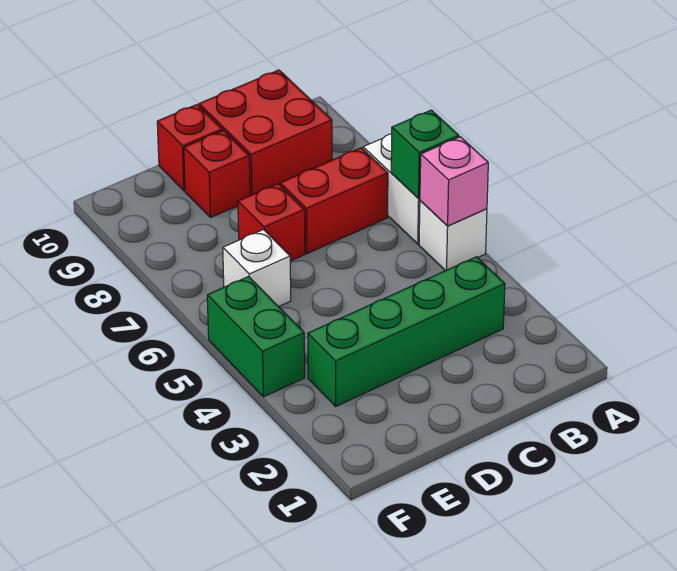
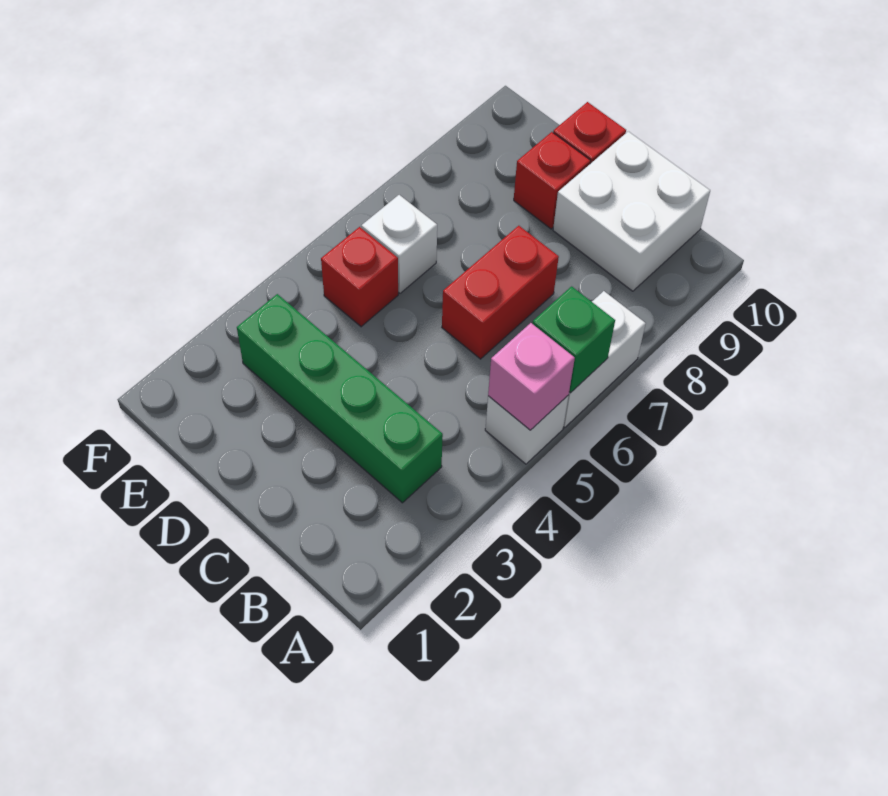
red brick B7:C7 level 1 -> red brick C6:C7 level 1
red brick B9:C10 level 1 -> white brick B9:C10 level 1
red brick D7 level 1 -> red brick E5 level 1
green brick F4:F5 level 1 -> none

